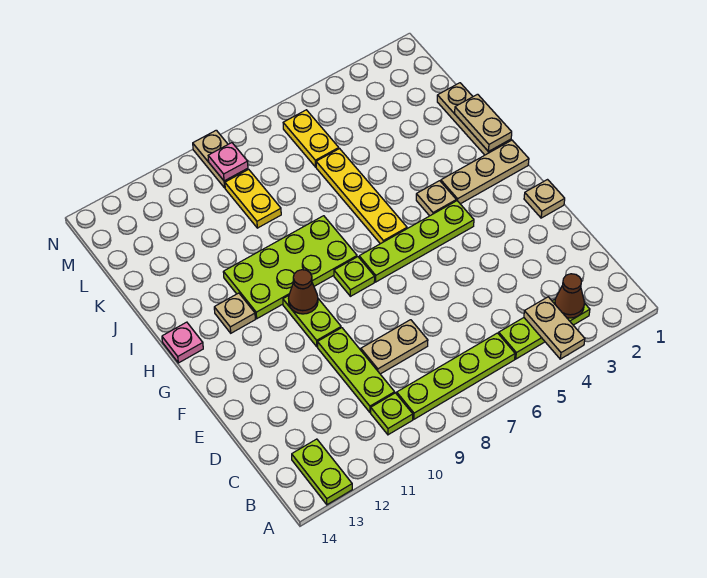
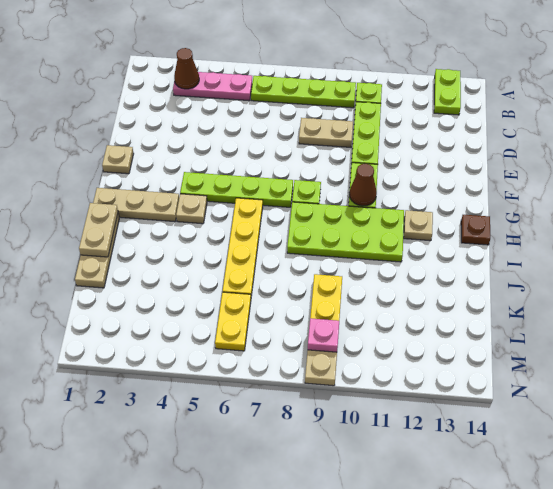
tan plate A4:B4 level 2 -> none
lime plate B3:B5 level 1 -> pink plate B3:B5 level 1
pink plate H14 level 1 -> brown plate H14 level 1

